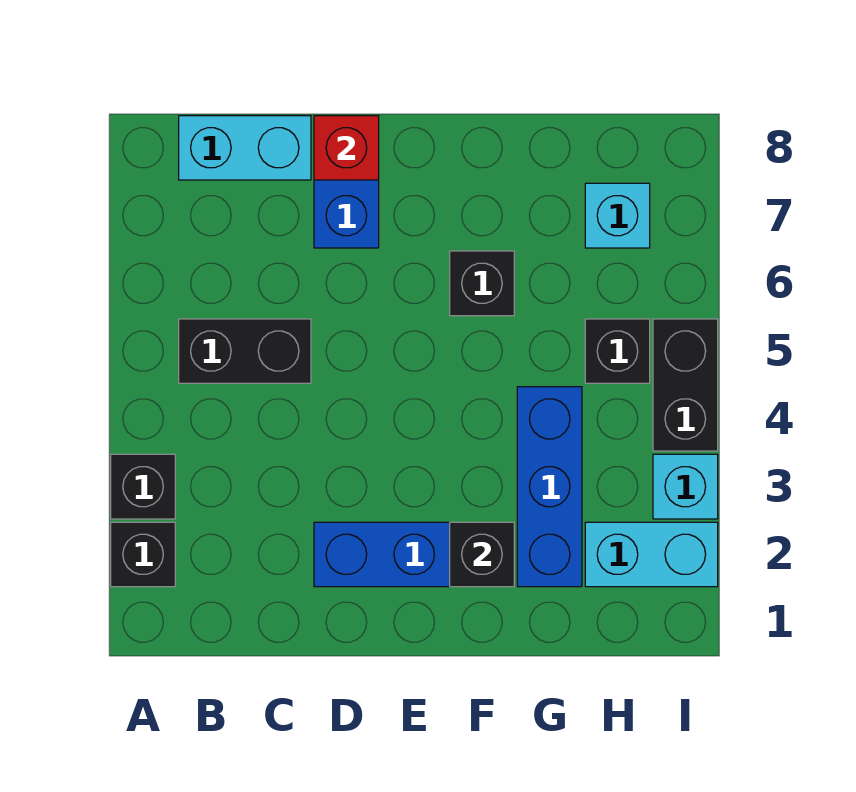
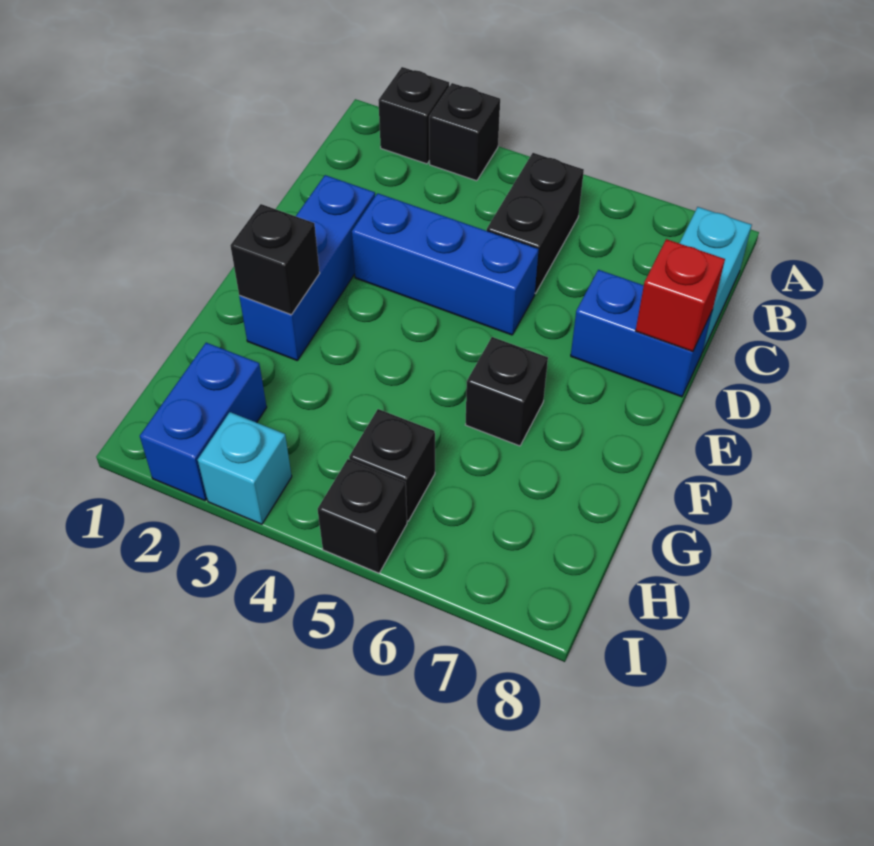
blue brick G2:G4 level 1 -> blue brick D3:D5 level 1
cyan brick H2:I2 level 1 -> blue brick H2:I2 level 1
cyan brick H7 level 1 -> none
black brick I4:I5 level 1 -> black brick I5 level 1

